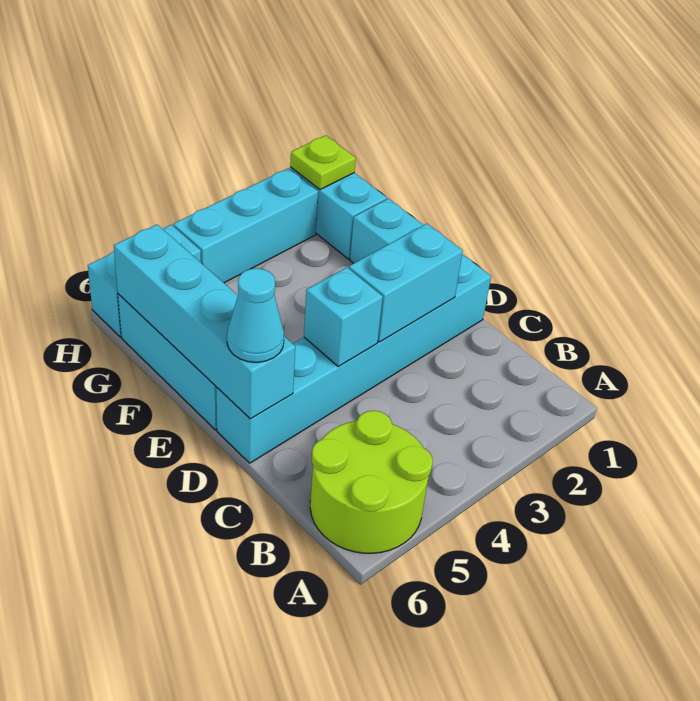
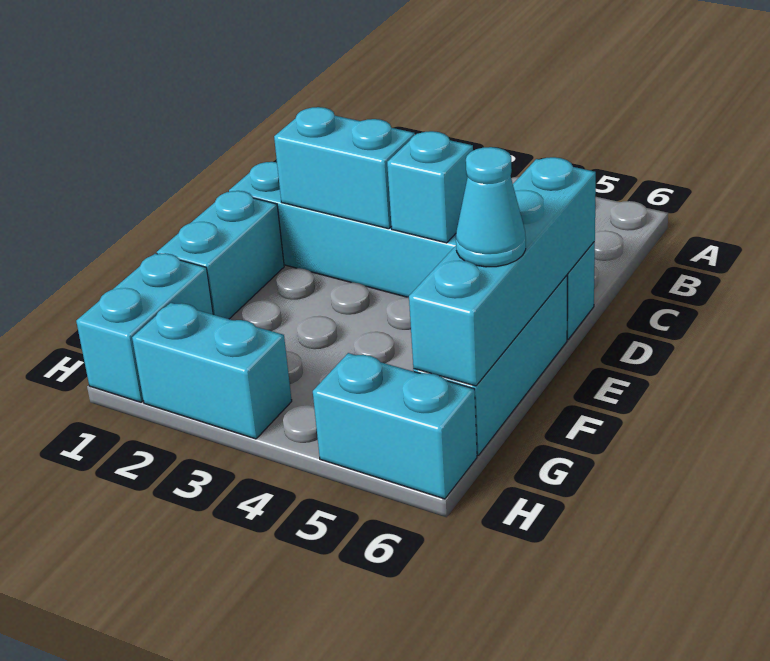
lime round brick A5:B6 level 1 -> none
cyan cone D6 level 3 -> cyan cone F6 level 3
lime plate H1 level 2 -> none
cyan brick H2:H4 level 1 -> cyan brick H2:H3 level 1

